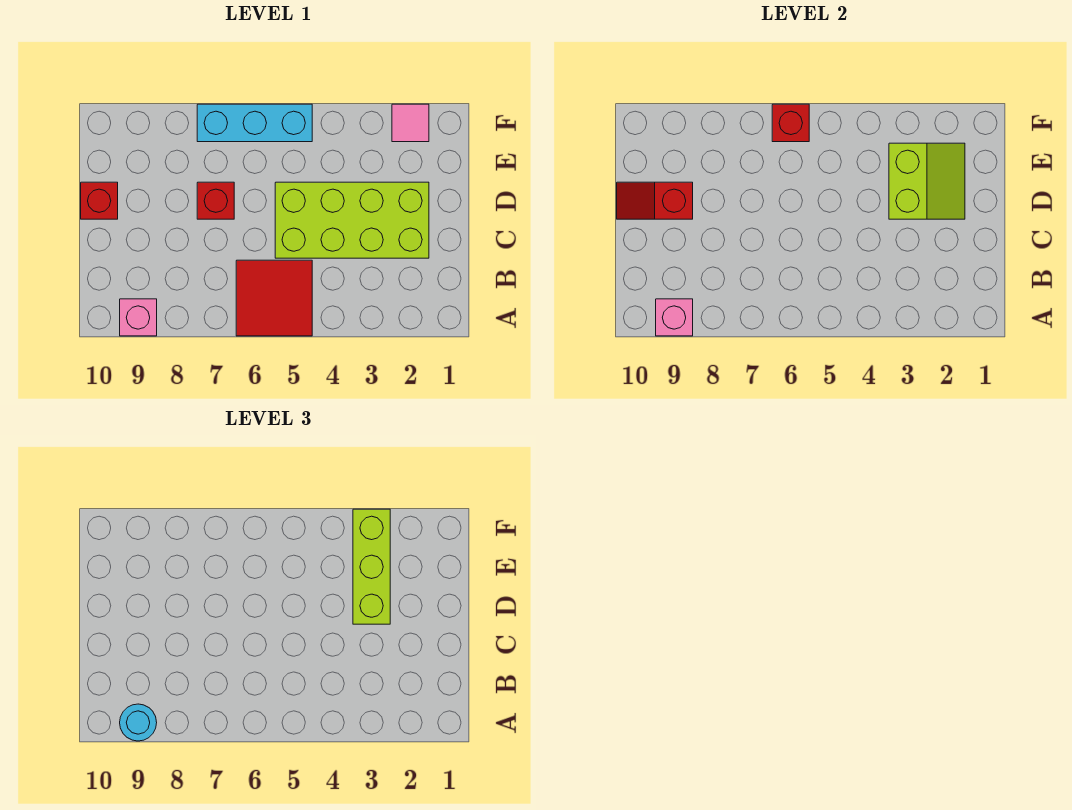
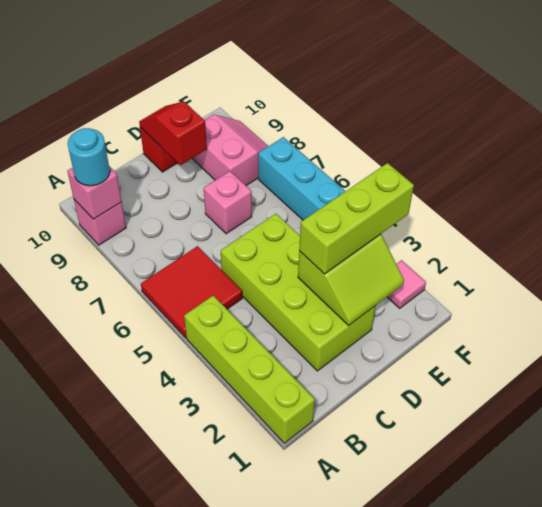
none -> lime brick A1:A4 level 1
red brick D7 level 1 -> pink brick D7 level 1
none -> pink slope E8:F9 level 1 top E
red brick F6 level 2 -> none

